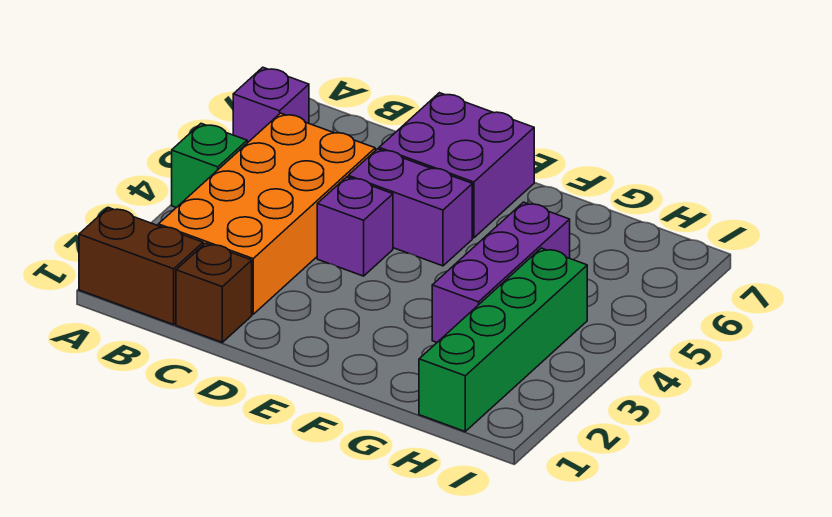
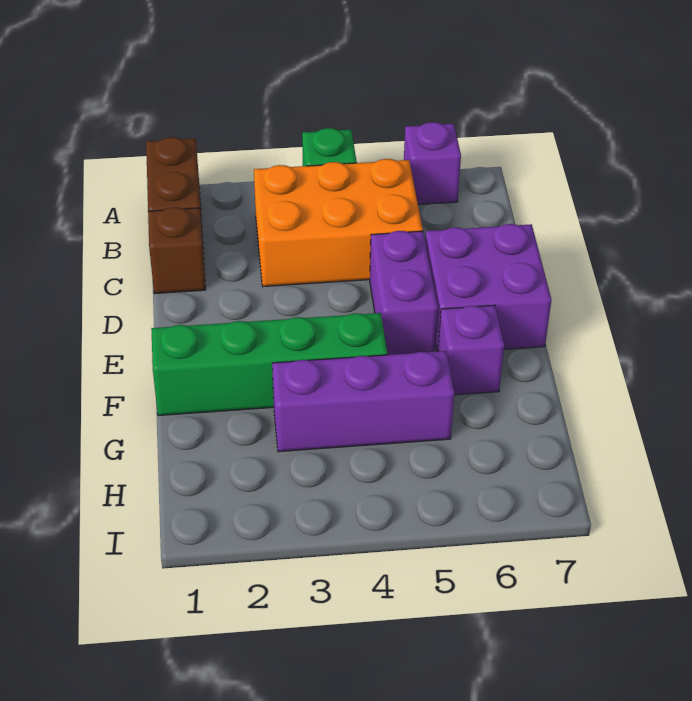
orange brick B2:C5 level 1 -> orange brick B3:C5 level 1
purple brick D4 level 1 -> purple brick F6 level 1
green brick H1:H4 level 1 -> green brick F1:F4 level 1

